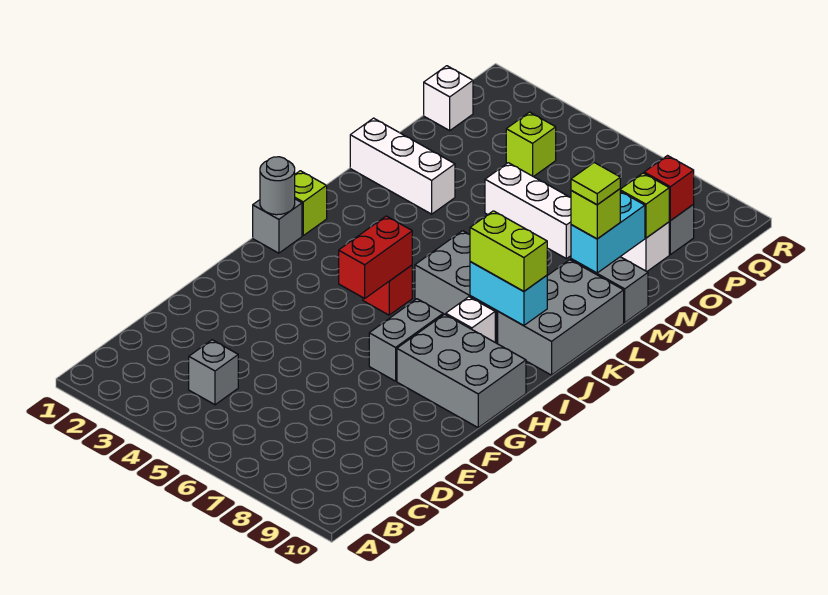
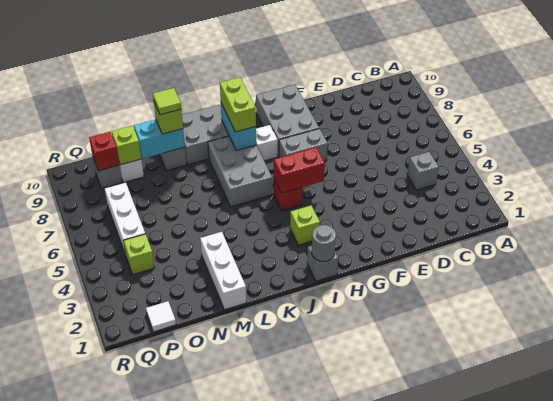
lime brick J1 level 1 -> lime brick I3 level 1
white brick N5:N7 level 1 -> white brick P5:P7 level 1
white brick P1 level 1 -> white tile P1 level 1

